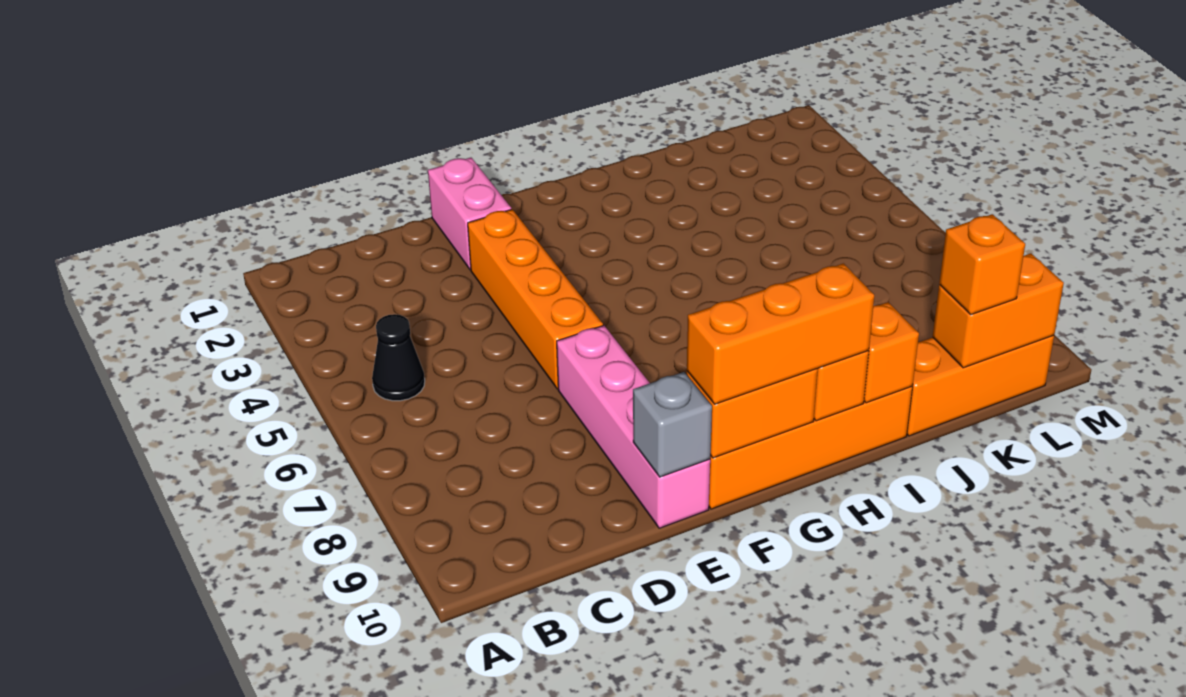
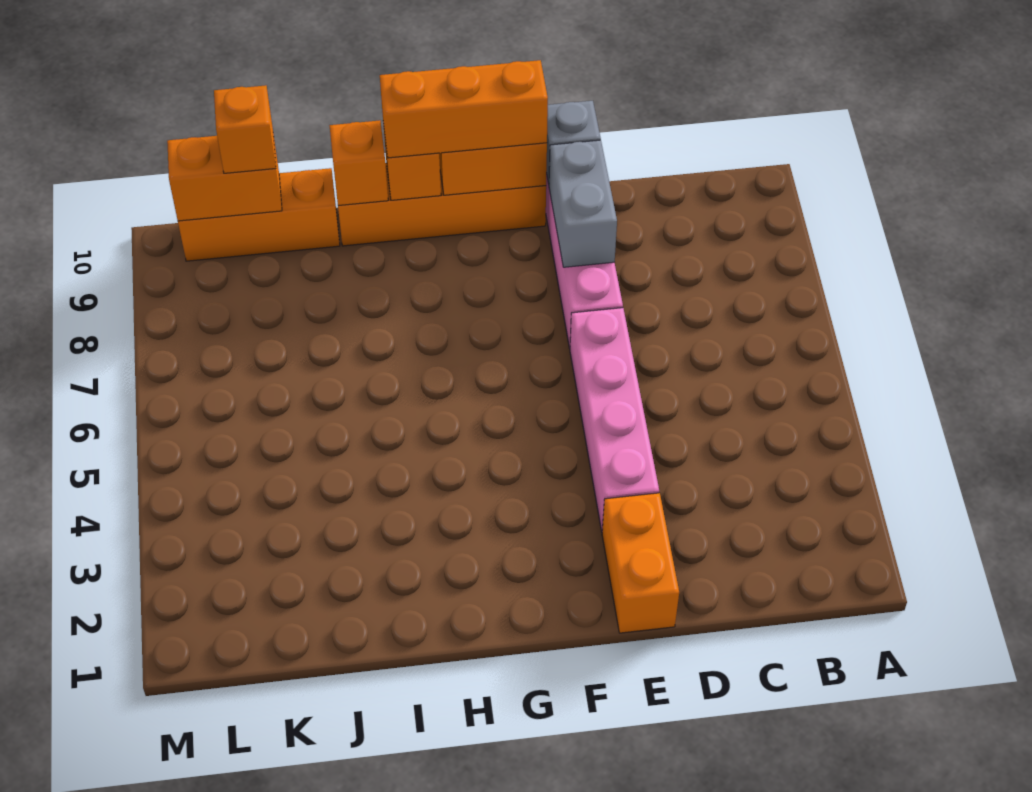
black cone B5 level 1 -> none
pink brick E1:E2 level 1 -> orange brick E1:E2 level 1
orange brick E3:E6 level 1 -> pink brick E3:E6 level 1
none -> grey brick E8:E9 level 2

